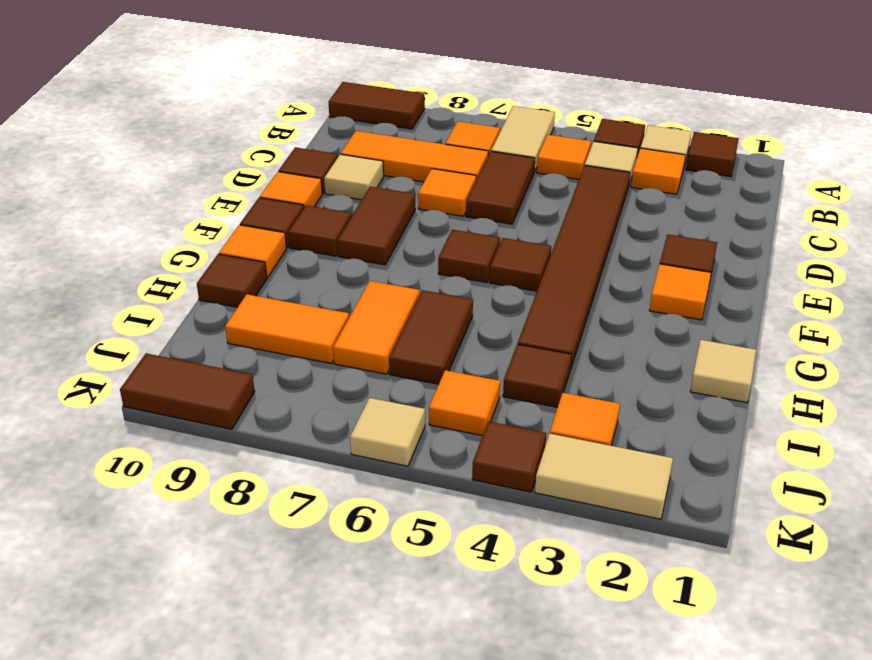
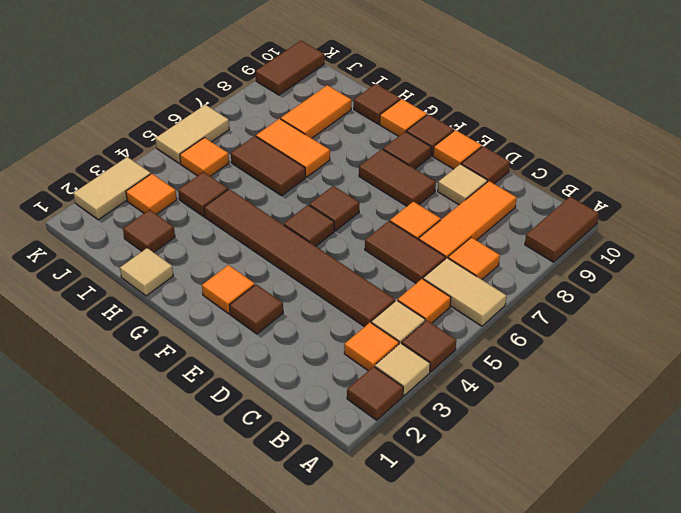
brown tile K4 level 1 -> brown tile I2 level 1
tan tile K6 level 1 -> tan tile K5:K6 level 1

